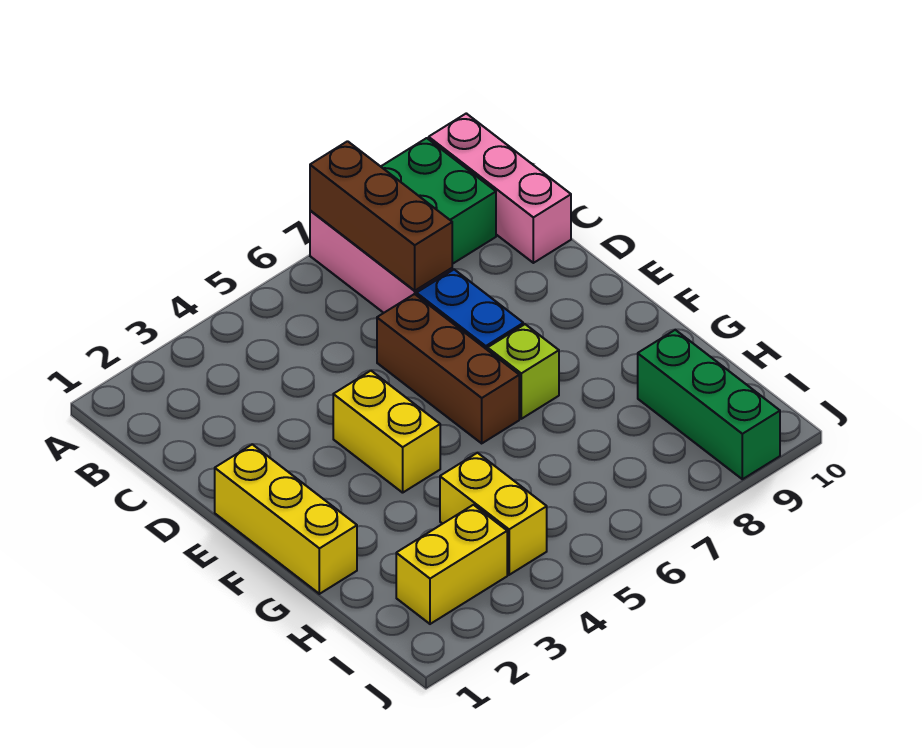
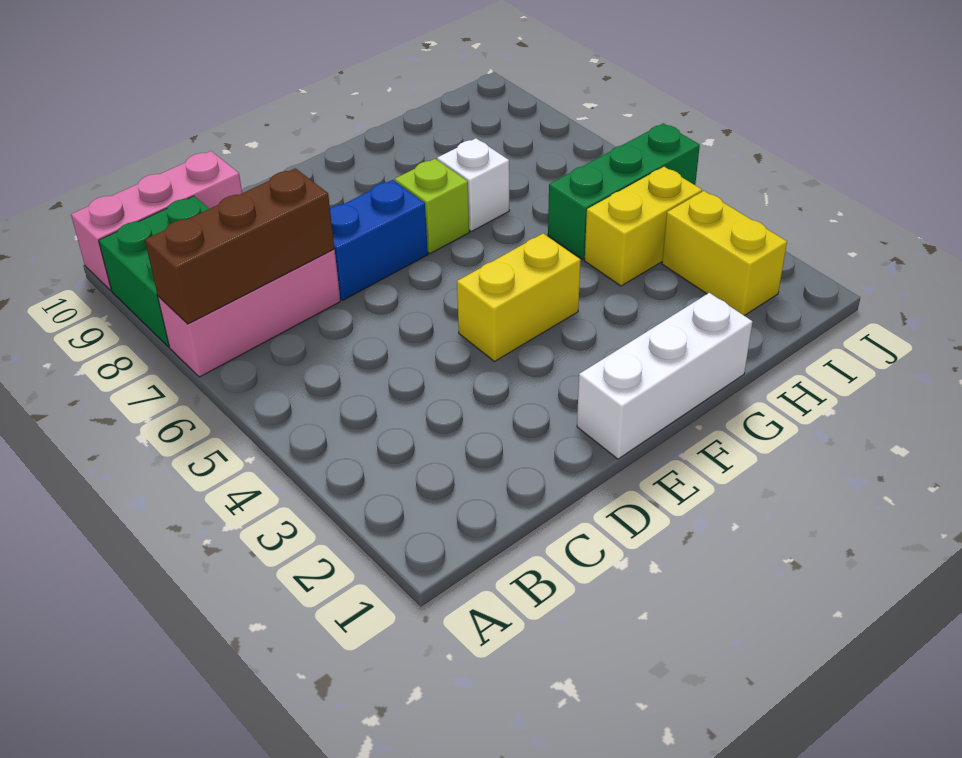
brown brick D6:F6 level 1 -> none
yellow brick E1:G1 level 1 -> white brick E1:G1 level 1
none -> white brick G7 level 1
green brick H9:J9 level 1 -> green brick H5:J5 level 1

